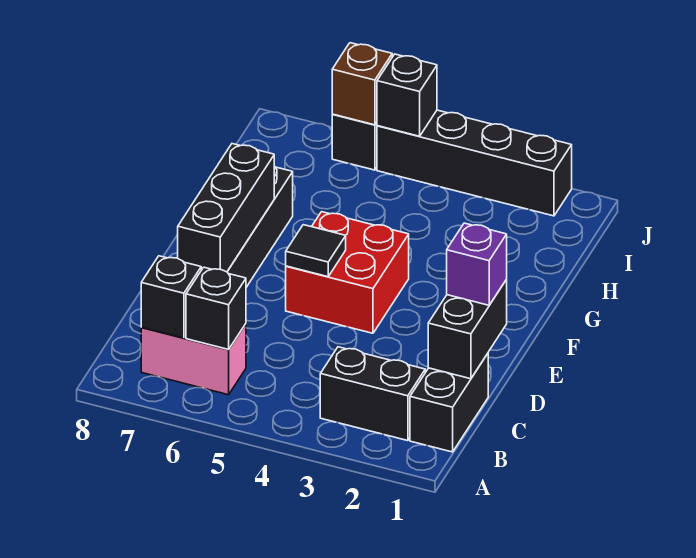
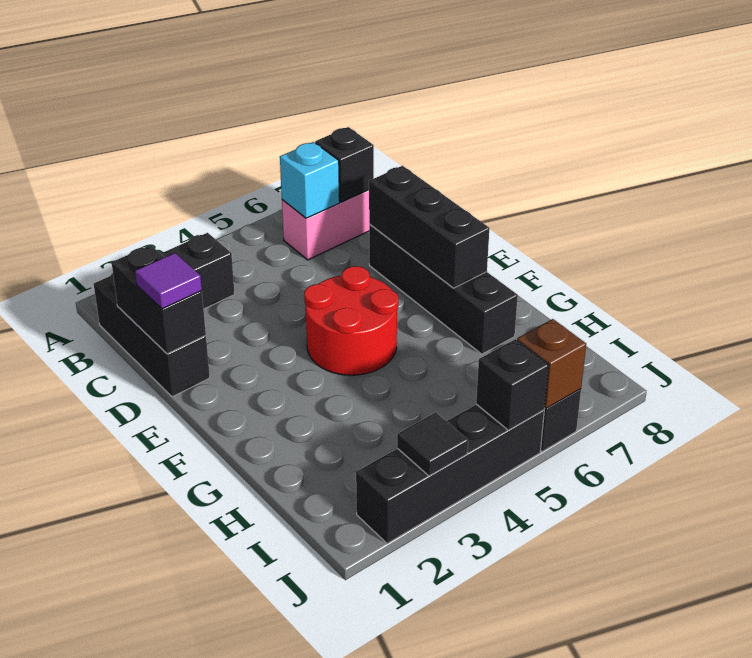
black brick B1:C1 level 1 -> black brick B1:D1 level 1
black brick B6 level 2 -> cyan brick B6 level 2
purple brick D1 level 3 -> purple tile D1 level 3
red brick E4:F5 level 1 -> red round brick E4:F5 level 1
black tile E5 level 2 -> black tile J3 level 2

